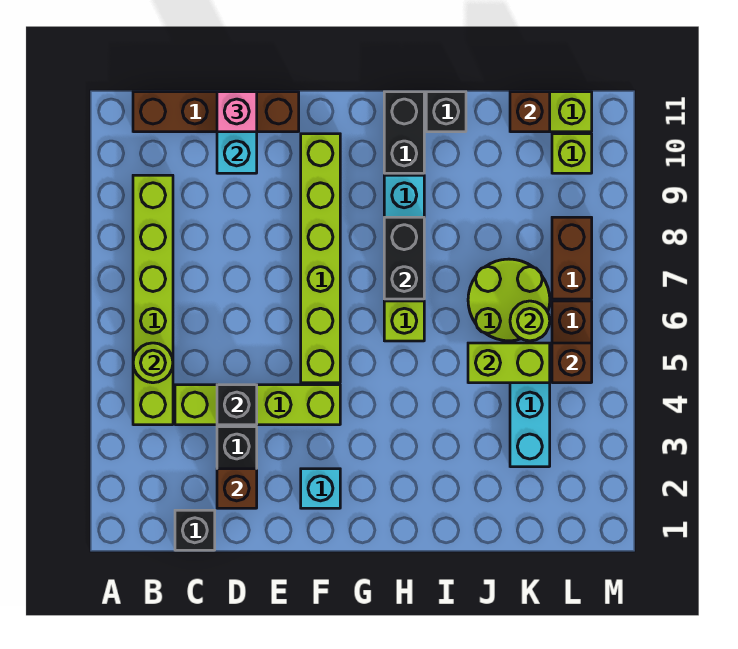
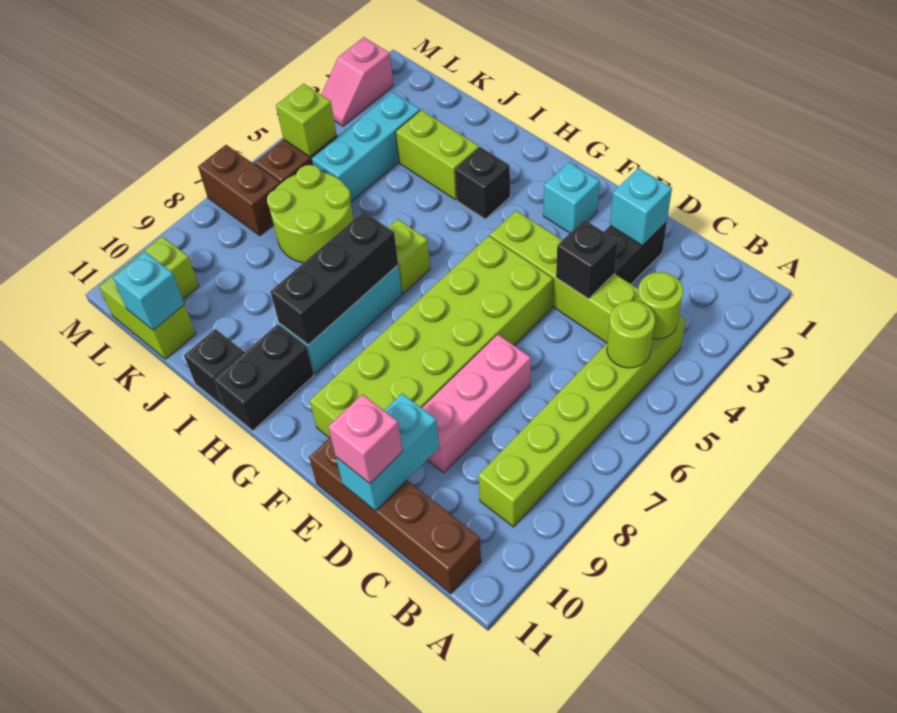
black brick C1 level 1 -> black brick H3 level 1
brown brick D2 level 2 -> cyan brick D2 level 2
none -> pink brick D7:D9 level 1
lime brick F5:F10 level 1 -> lime brick E5:F10 level 1
black brick H7:H8 level 2 -> black brick H7:H9 level 2
lime brick J5:K5 level 2 -> lime brick I3:J3 level 1
lime round brick K6 level 2 -> lime round brick B4 level 2
brown brick K11 level 2 -> cyan brick K11 level 2
brown brick L5 level 2 -> lime brick L5 level 2
brown brick L7:L8 level 1 -> brown brick L7:M7 level 1
none -> pink slope M2:M3 level 1 top 2

